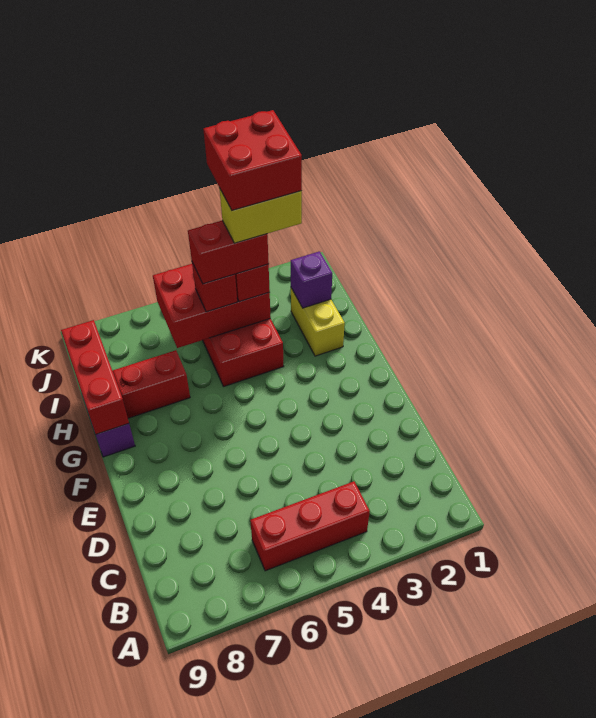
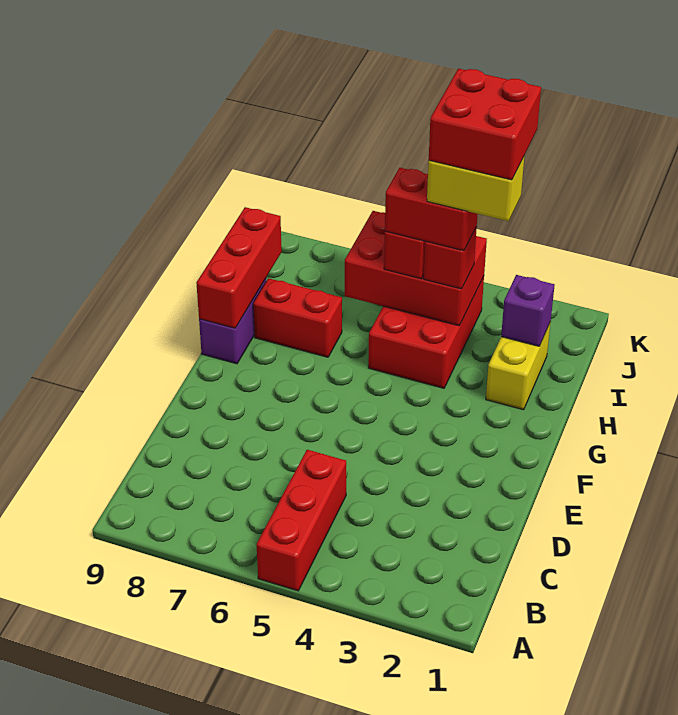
red brick B4:B6 level 1 -> red brick A5:C5 level 1

